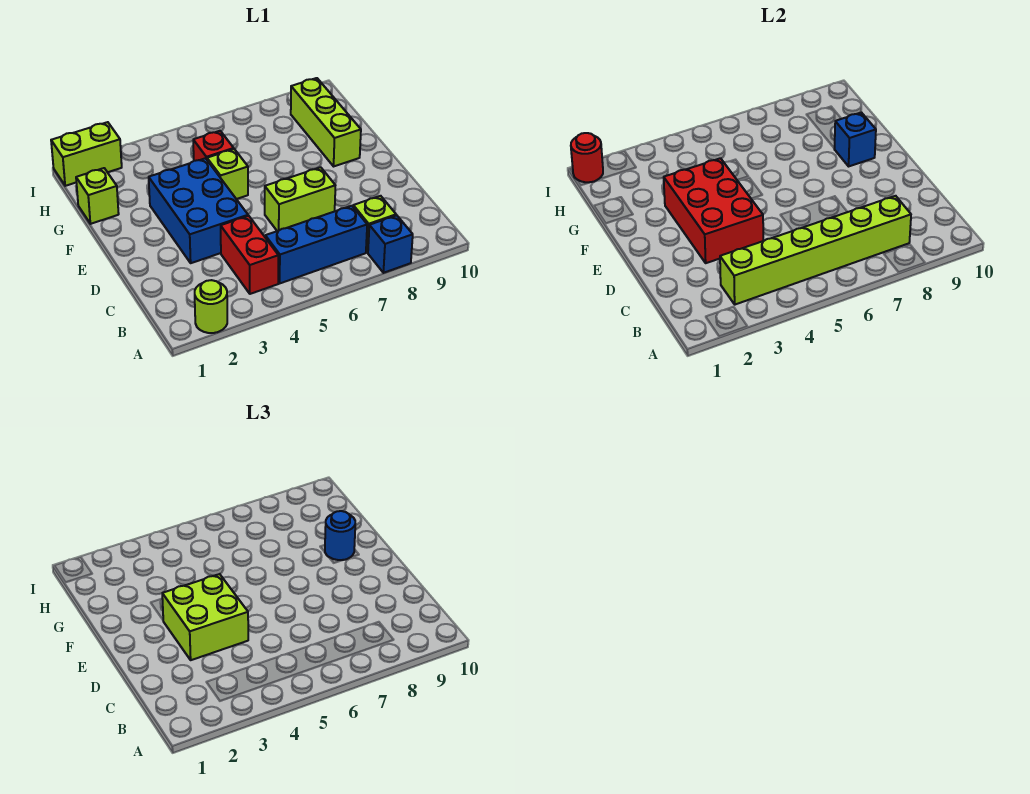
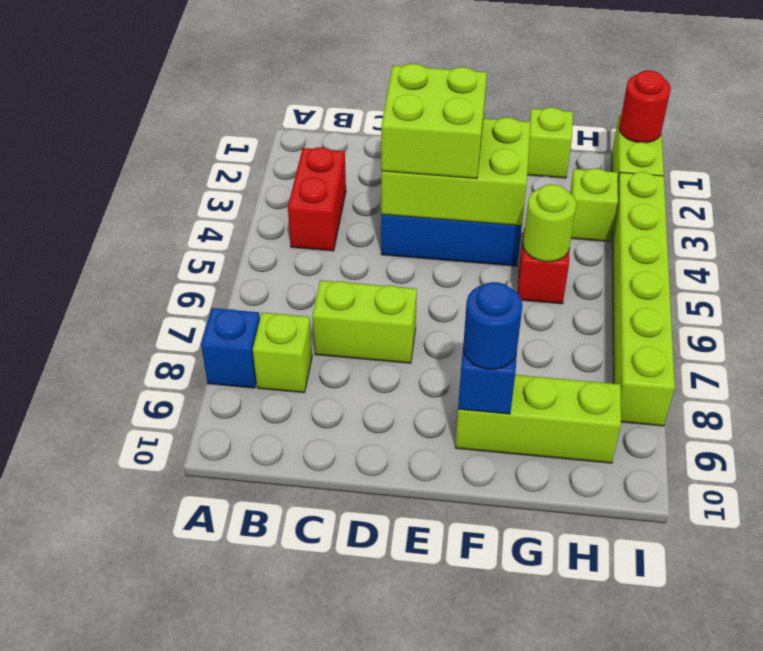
lime round brick A2 level 1 -> lime round brick G5 level 2
lime brick B3:B8 level 2 -> lime brick I3:I8 level 1
red brick B4:C4 level 1 -> red brick B3:B4 level 1
blue brick B5:B7 level 1 -> none
red brick D3:F4 level 2 -> lime brick D3:F4 level 2
lime brick D6:D7 level 1 -> lime brick C7:D7 level 1
lime brick F5 level 1 -> lime brick H3 level 1

